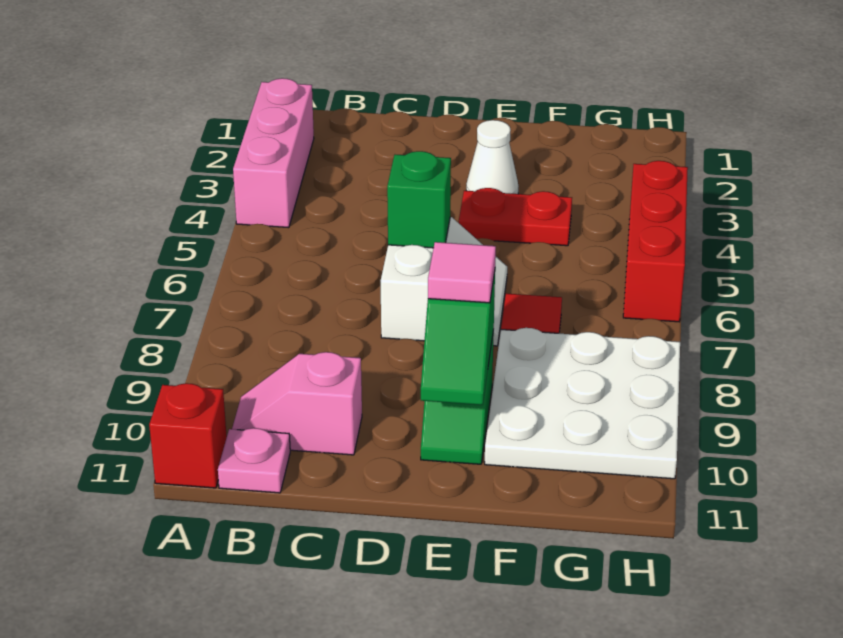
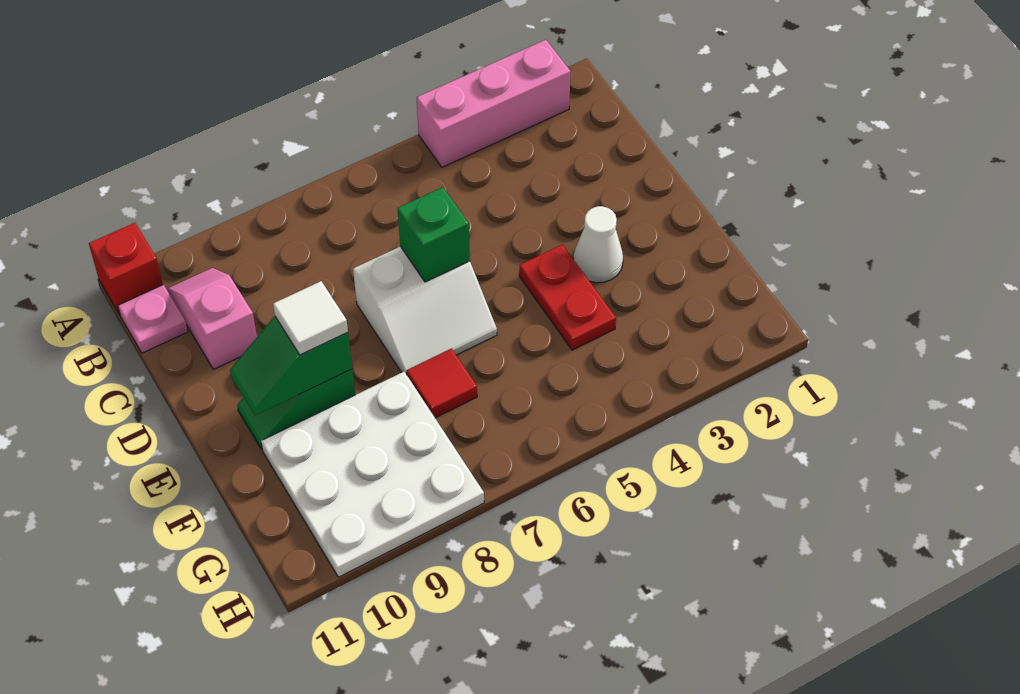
pink tile E9 level 3 -> white tile E9 level 3
red brick H4:H6 level 1 -> none

